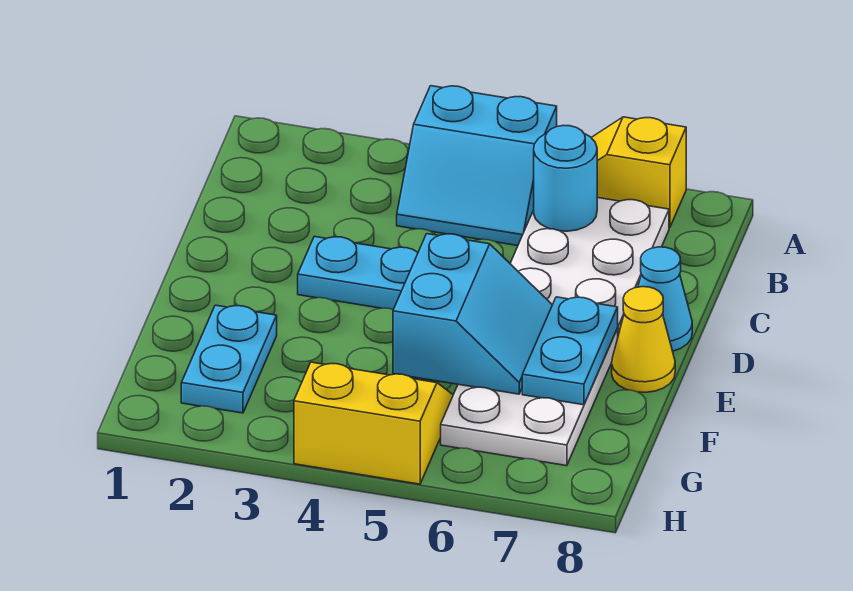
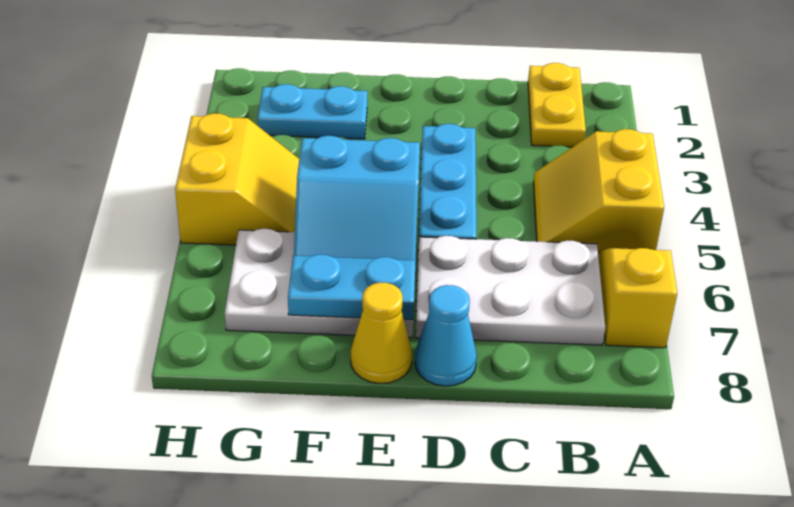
cyan slope A4:B5 level 1 top A -> yellow slope A4:B5 level 1 top A
none -> yellow plate B1:B2 level 1
cyan round brick B6 level 2 -> none

